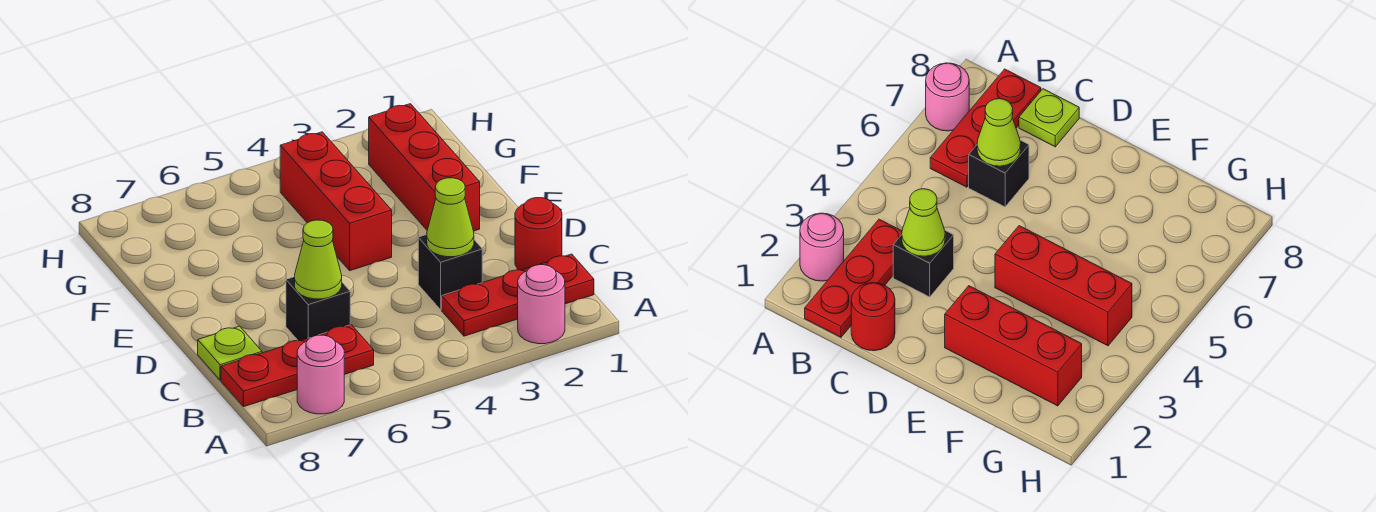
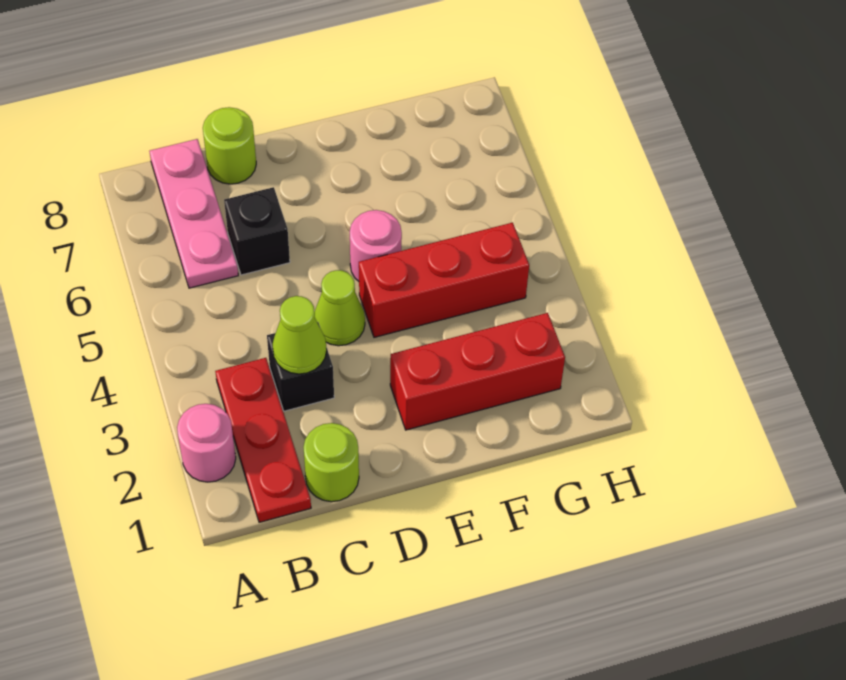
pink round brick A7 level 1 -> pink round brick E5 level 1
red plate B6:B8 level 1 -> pink plate B6:B8 level 1
red round brick C1 level 1 -> lime round brick C1 level 1
lime cone C6 level 2 -> lime cone D4 level 1
lime plate C8 level 1 -> lime round brick C8 level 1

